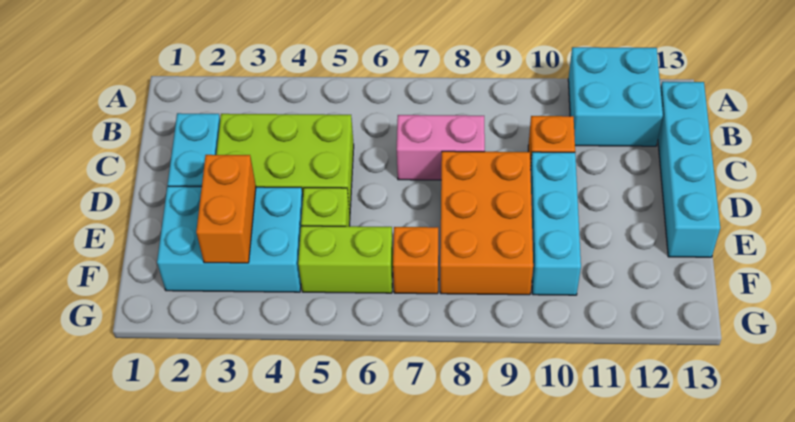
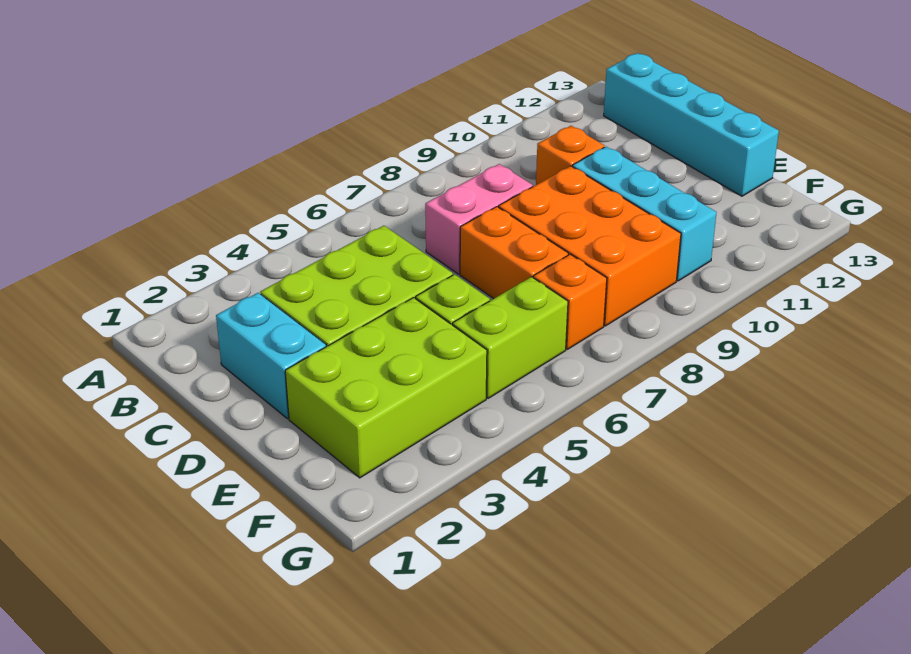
cyan brick A11:B12 level 1 -> none
cyan brick E2:F4 level 1 -> lime brick E2:F4 level 1
orange brick E3:F3 level 2 -> orange brick D7:E7 level 1

